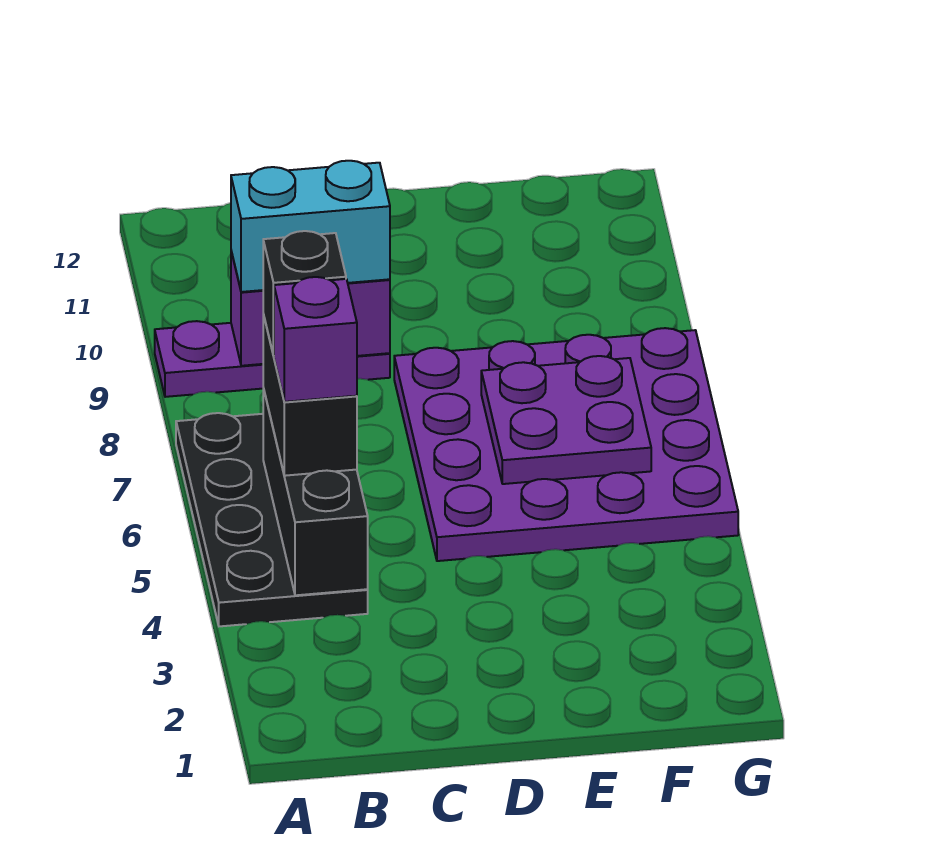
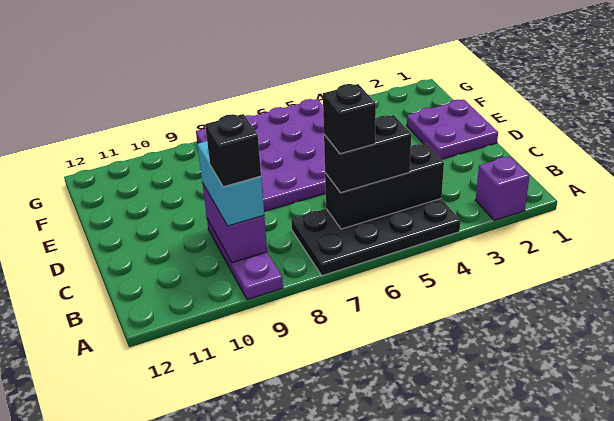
purple brick B5 level 4 -> purple brick A2 level 1
none -> black brick B9 level 4
purple plate E6:F7 level 2 -> purple plate D1:E2 level 1

